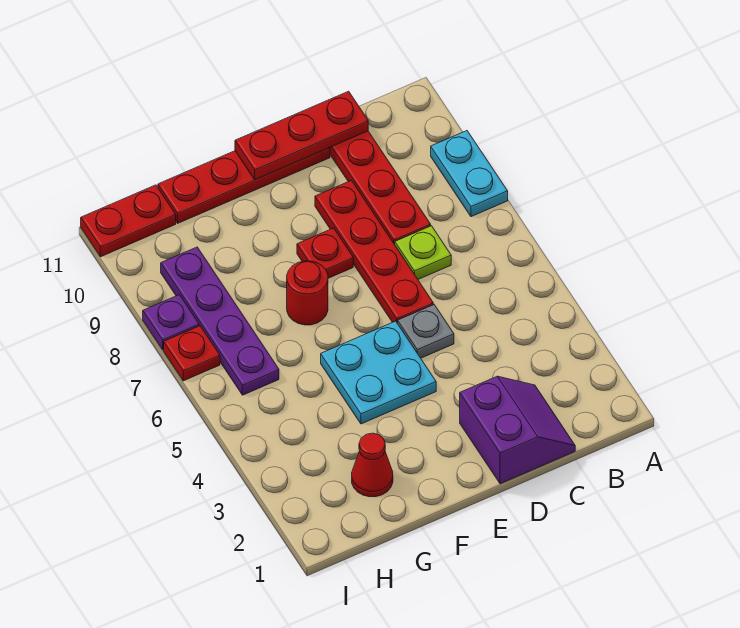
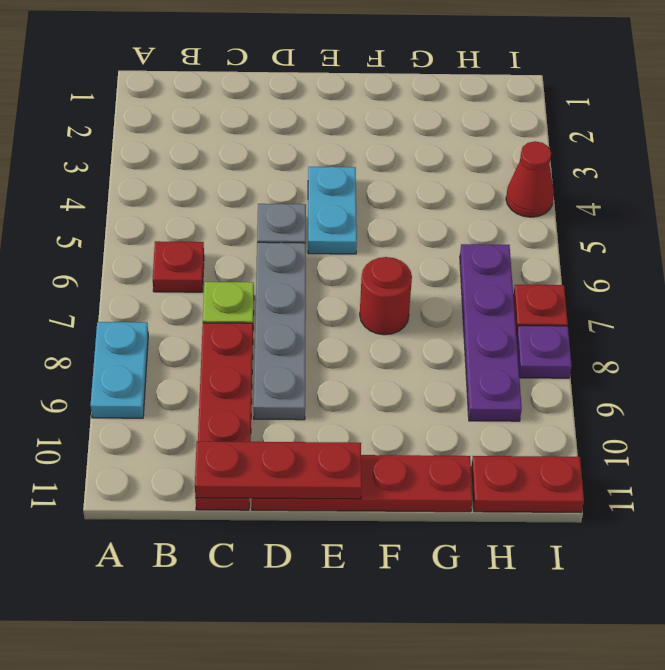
purple slope C1:D2 level 1 top D -> none
red plate D6:D9 level 1 -> grey plate D6:D9 level 1
cyan plate E4:F5 level 1 -> cyan plate E4:E5 level 1
red plate E8 level 1 -> red plate B6 level 1
red cone G2 level 1 -> red cone I4 level 1

